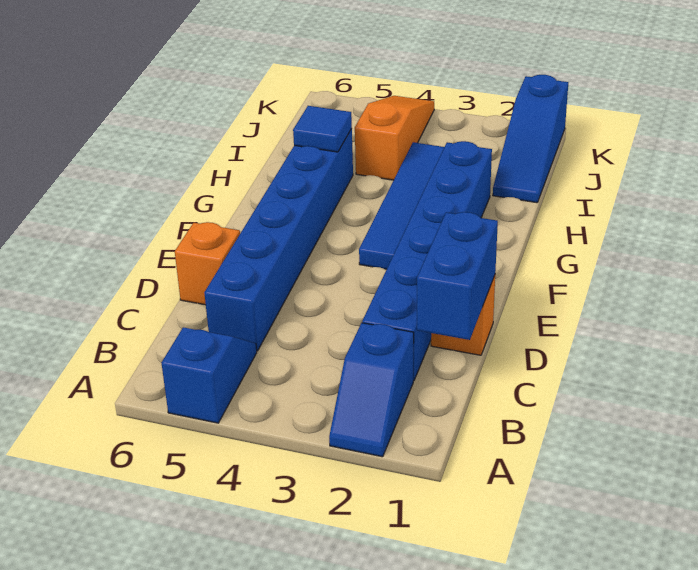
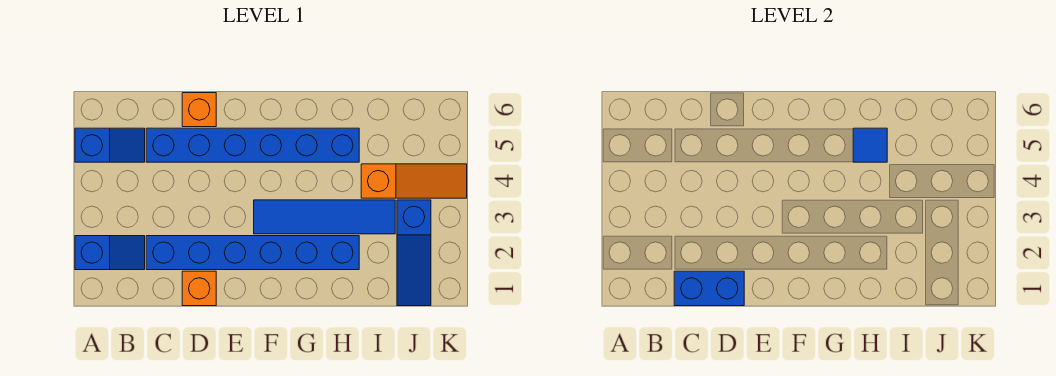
blue slope A2:B2 level 1 top B -> blue slope A2:B2 level 1 top A
blue slope I1:K1 level 1 top K -> blue slope J1:J3 level 1 top 3

